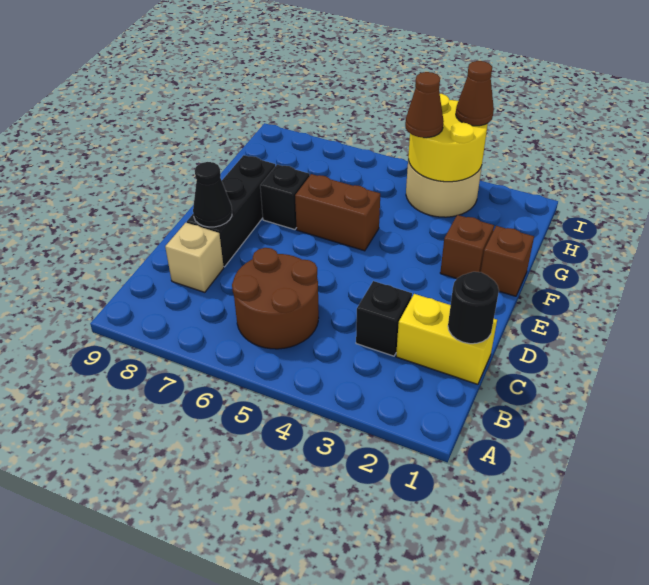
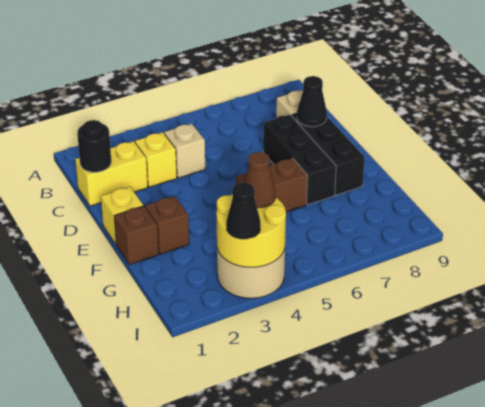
brown round brick B5:C6 level 1 -> none
black brick C3 level 1 -> yellow brick C3 level 1
none -> tan brick C4 level 1
none -> yellow brick E1 level 1
black brick F7 level 1 -> black brick D7:F7 level 1
brown cone I3 level 3 -> black cone I3 level 3

